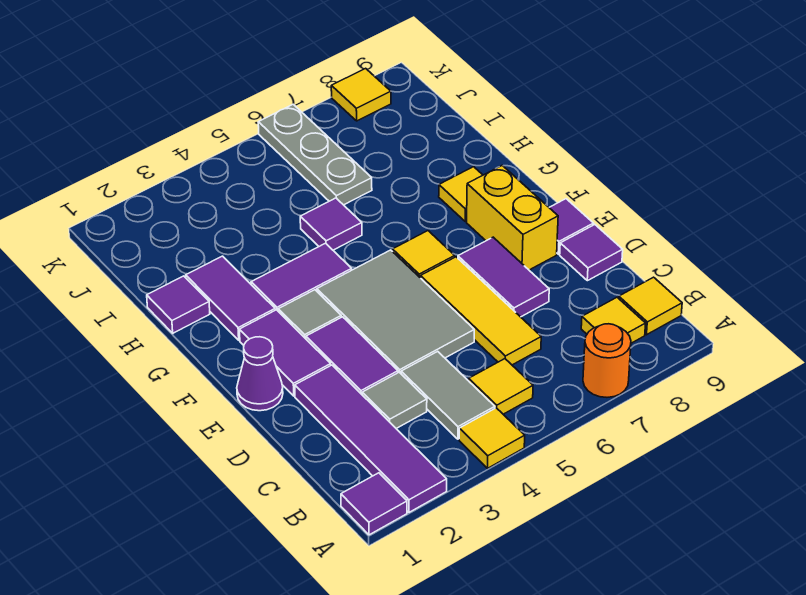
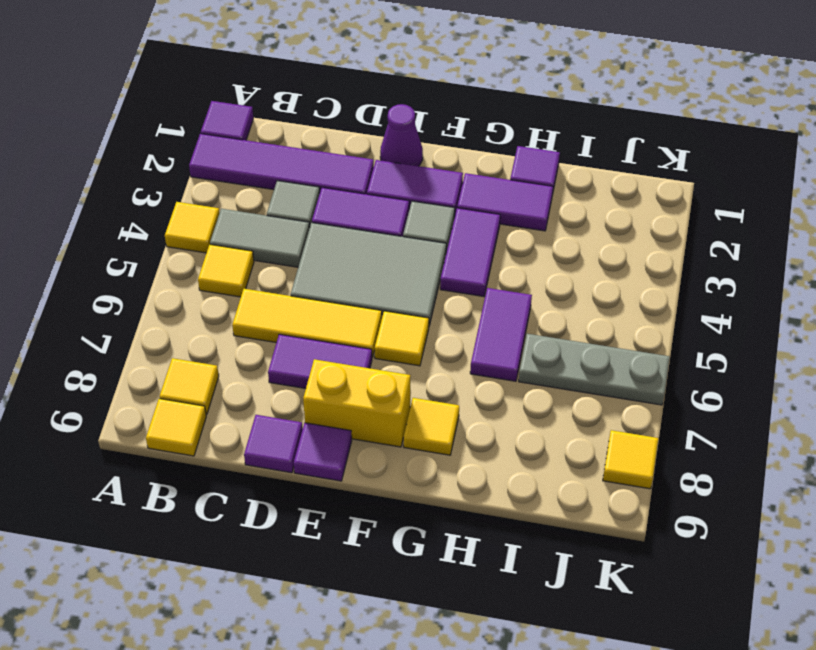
orange round brick A7 level 1 -> none
purple tile H5 level 1 -> purple tile H5:H6 level 1

